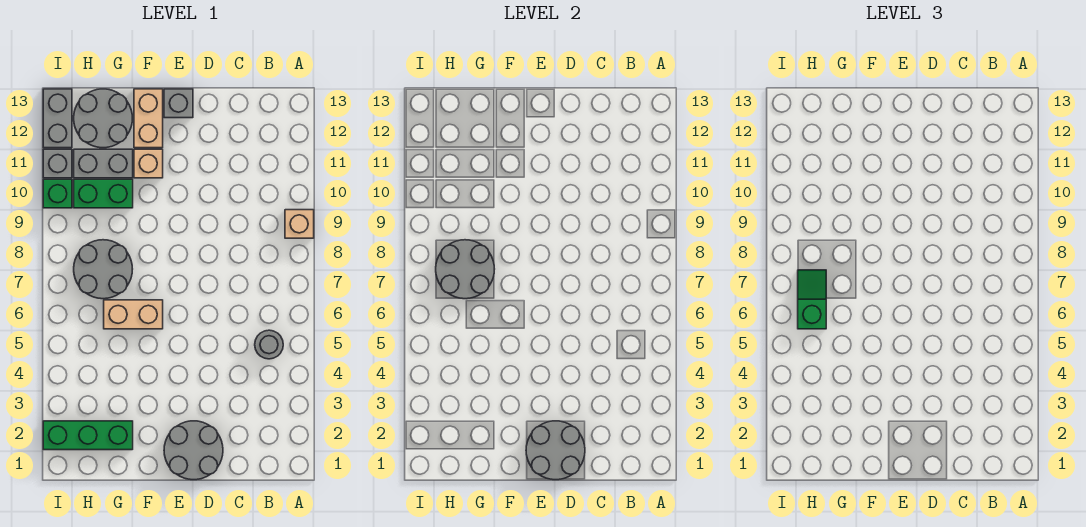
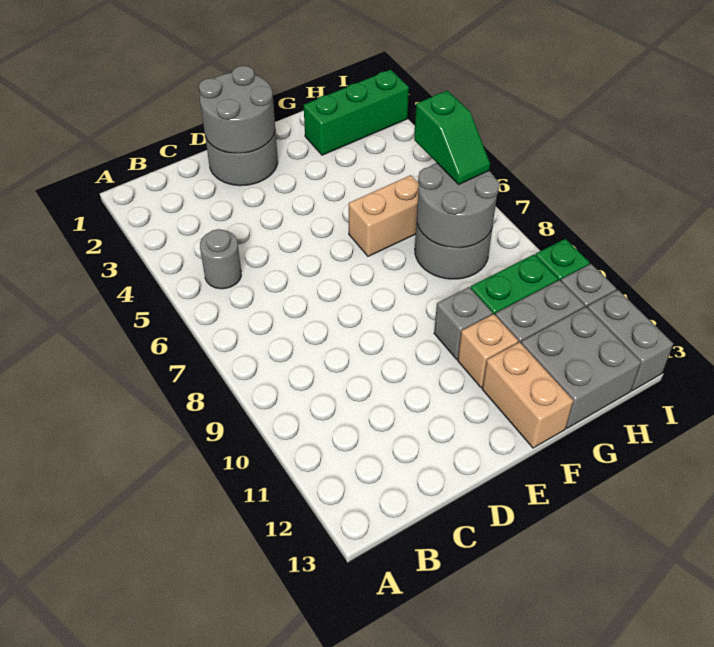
tan brick A9 level 1 -> none
grey brick E13 level 1 -> grey brick F10 level 1
grey round brick G12:H13 level 1 -> grey brick G12:H13 level 1

